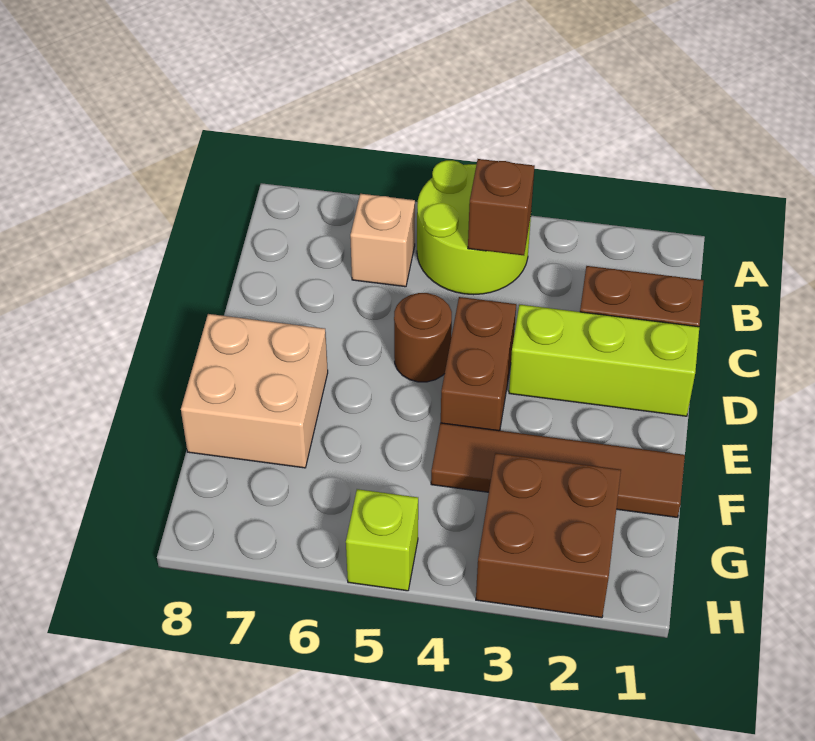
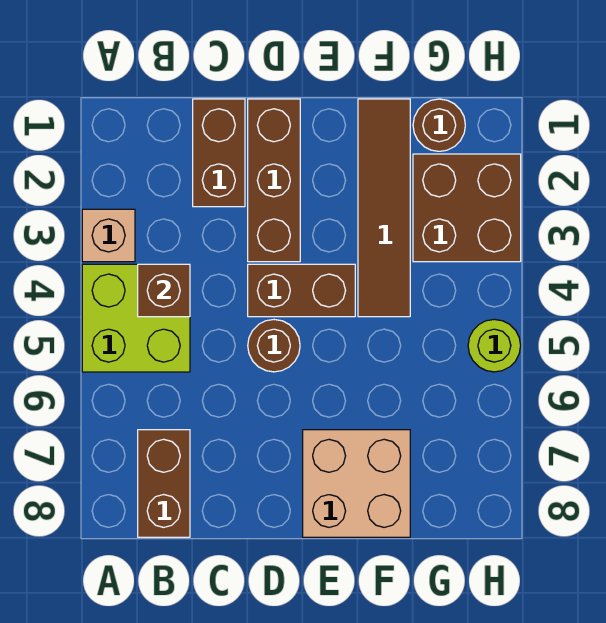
lime round brick A4:B5 level 1 -> lime brick A4:B5 level 1
tan brick B6 level 1 -> tan brick A3 level 1
none -> brown brick B7:B8 level 1
lime brick D1:D3 level 1 -> brown brick D1:D3 level 1
none -> brown round brick G1 level 1
lime brick H5 level 1 -> lime round brick H5 level 1

